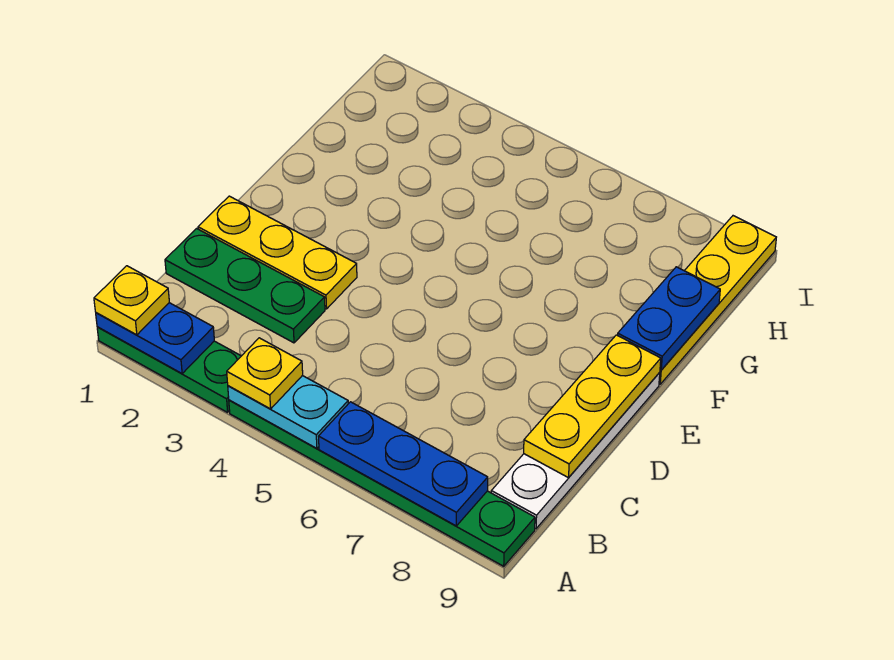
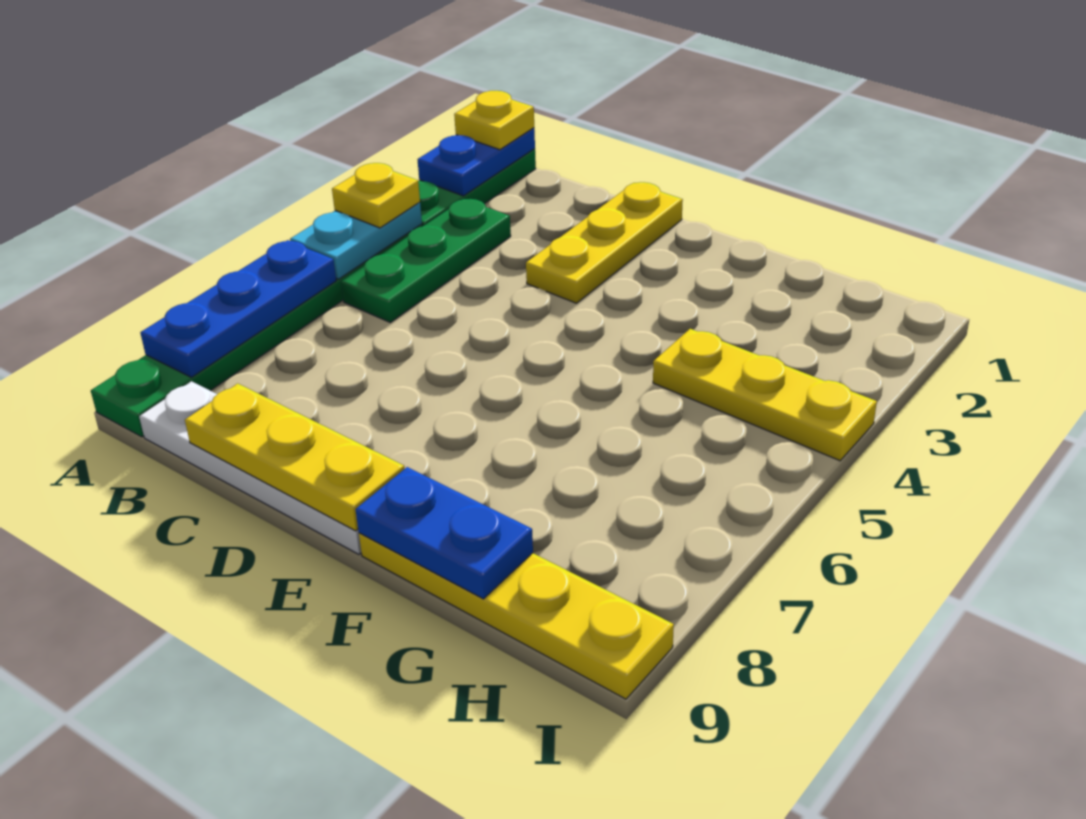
green plate C1:C3 level 1 -> green plate B3:B5 level 1
none -> yellow plate G4:I4 level 1

